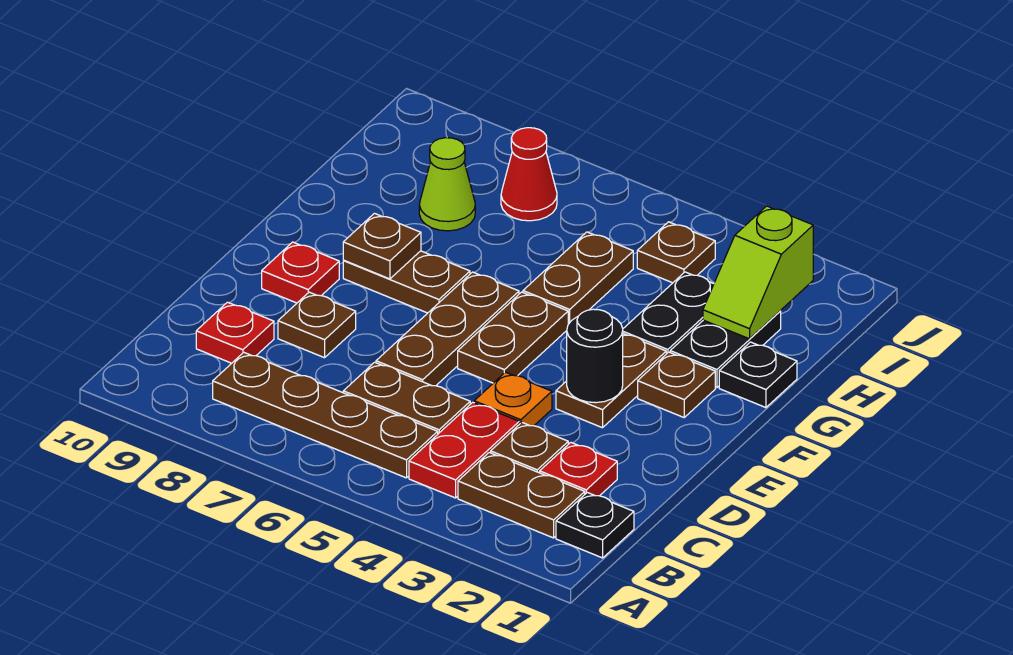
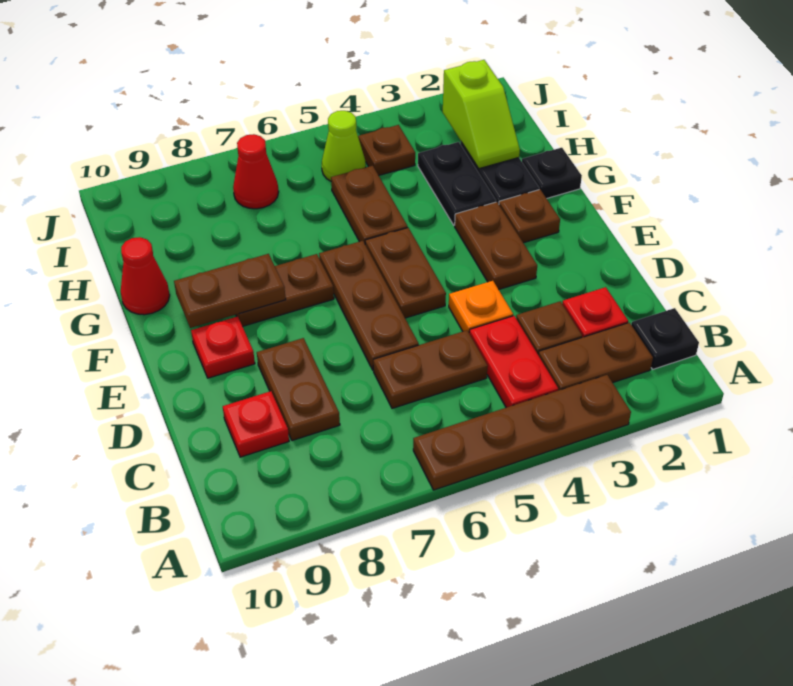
brown plate B5:B8 level 1 -> brown plate A3:A6 level 1
brown plate D8 level 1 -> brown plate C8:D8 level 1
black round brick E3 level 2 -> none
brown plate F8 level 2 -> brown plate F8:F9 level 2
none -> red cone G10 level 1
lime cone H8 level 1 -> lime cone I5 level 1

